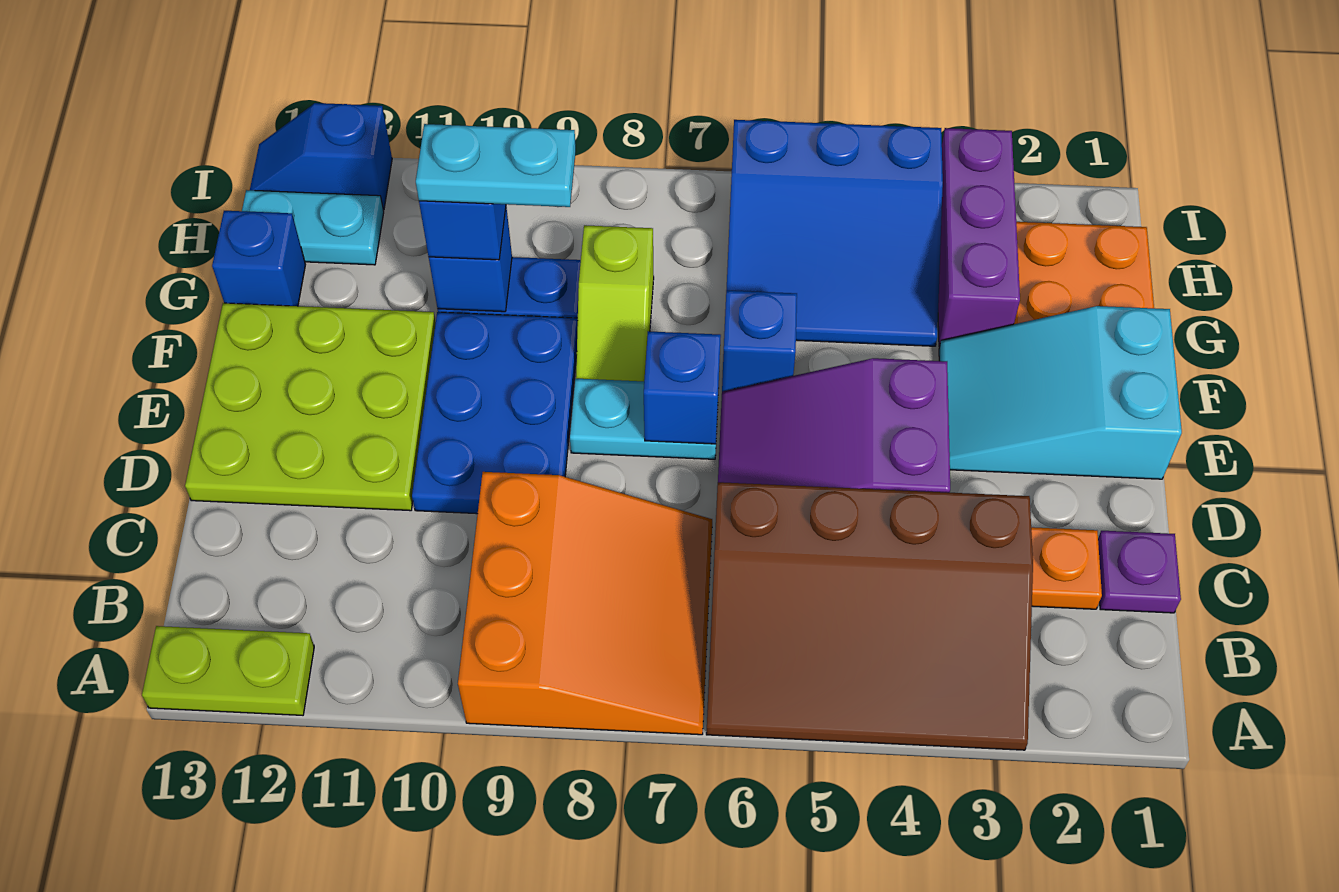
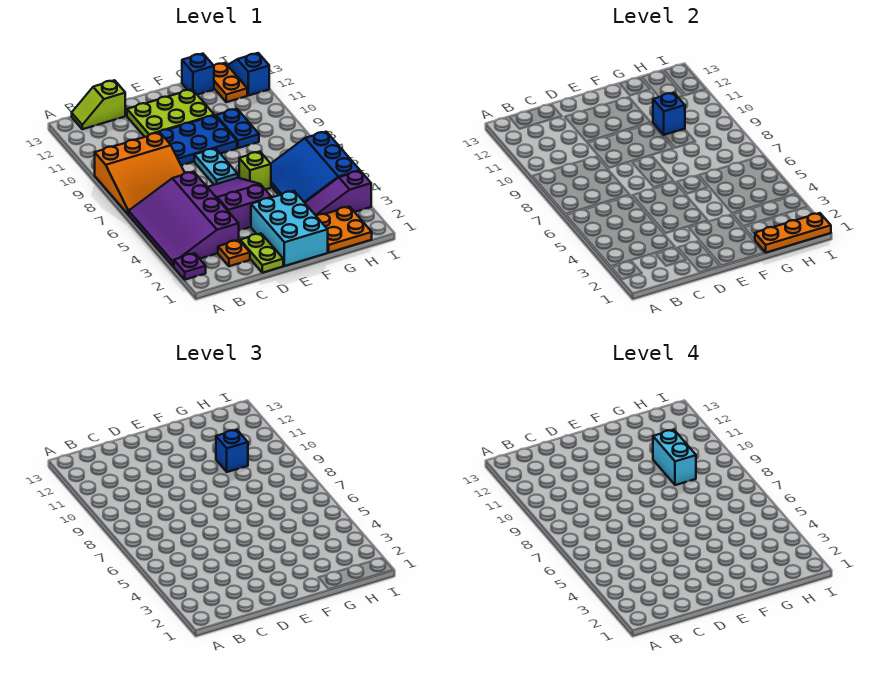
brown slope A3:C6 level 1 top C -> purple slope A3:C6 level 1 top C
lime plate A12:A13 level 1 -> lime plate D1:D2 level 1
purple plate C1 level 1 -> purple plate A2 level 1
lime plate D11:F13 level 1 -> lime plate D11:F12 level 1
cyan slope E1:F3 level 1 top 1 -> cyan brick E1:F3 level 1
blue brick E7 level 2 -> none
blue brick F6 level 1 -> lime brick F6 level 1
lime slope F8:G8 level 1 top G -> lime slope B13:C13 level 1 top C
none -> orange plate G1:I1 level 2
purple brick G3:I3 level 1 -> purple slope G3:I3 level 1 top I
cyan plate G9:G10 level 4 -> cyan brick G9:G10 level 4
cyan plate H12:H13 level 1 -> orange plate H12:H13 level 1

